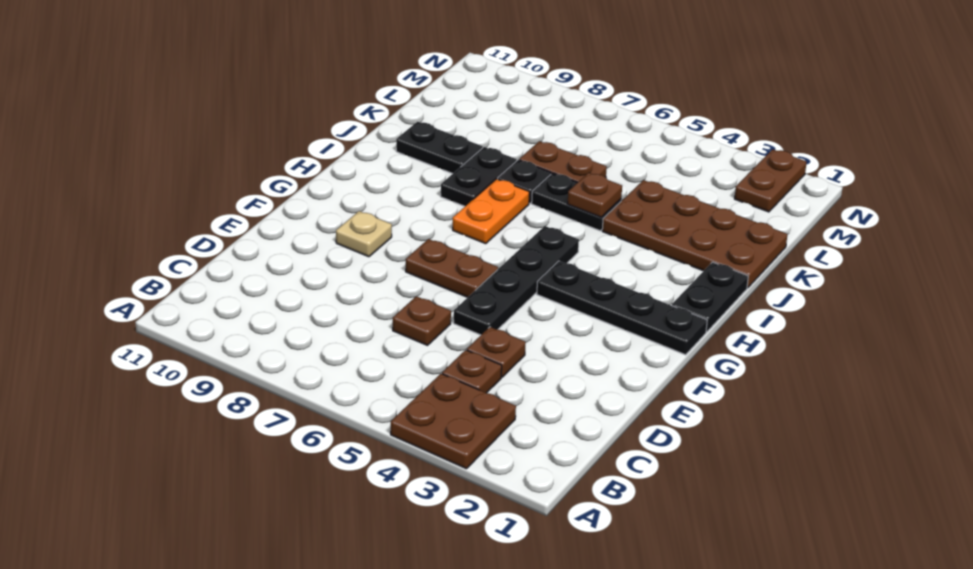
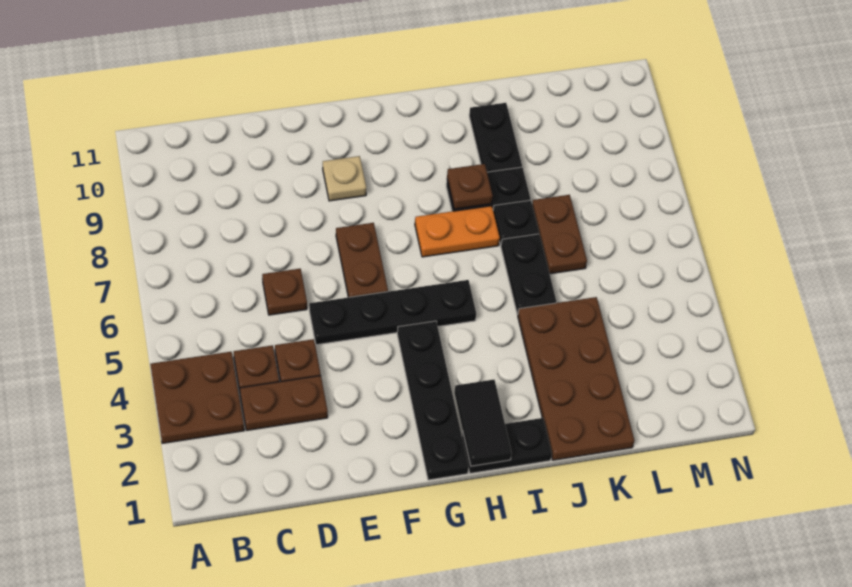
none -> black tile H1:H2 level 2
brown plate J5 level 2 -> brown plate I8 level 2
brown plate M2:N2 level 1 -> brown plate C3:D3 level 1

